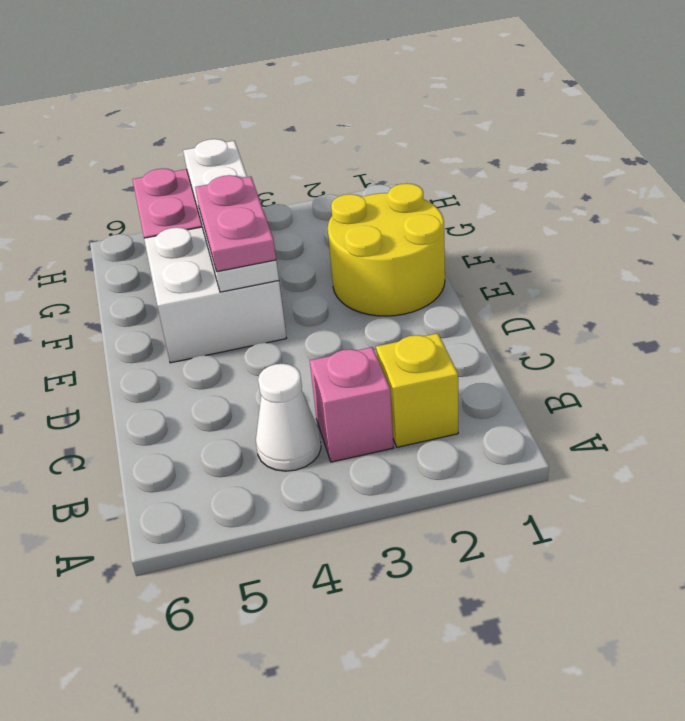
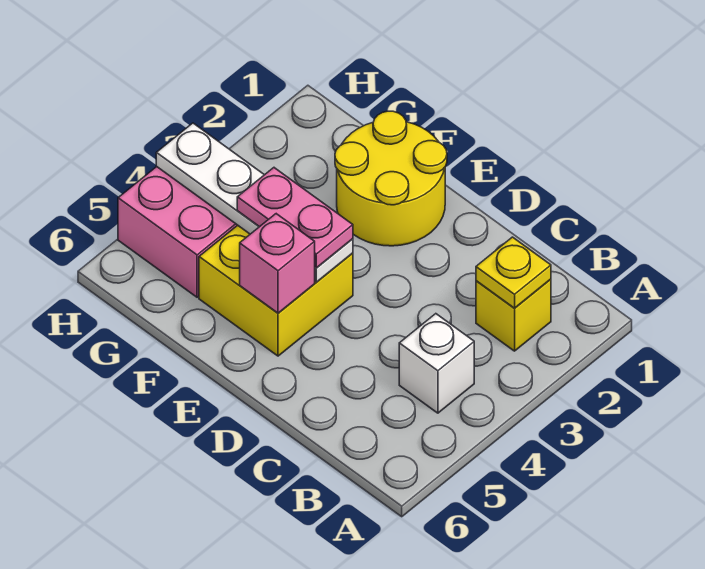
none -> yellow plate B2 level 2
pink brick B3 level 1 -> pink brick E5 level 2
white cone B4 level 1 -> white brick B4 level 1
white brick E4:F5 level 1 -> yellow brick E4:F5 level 1

